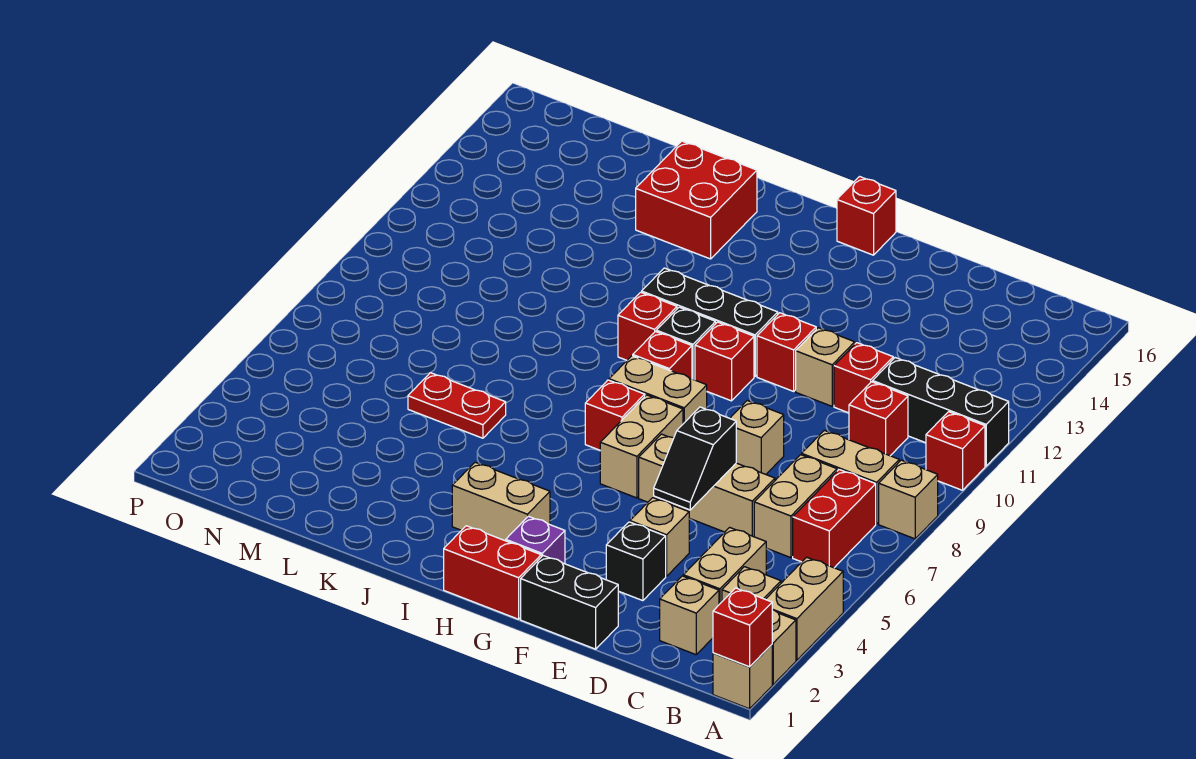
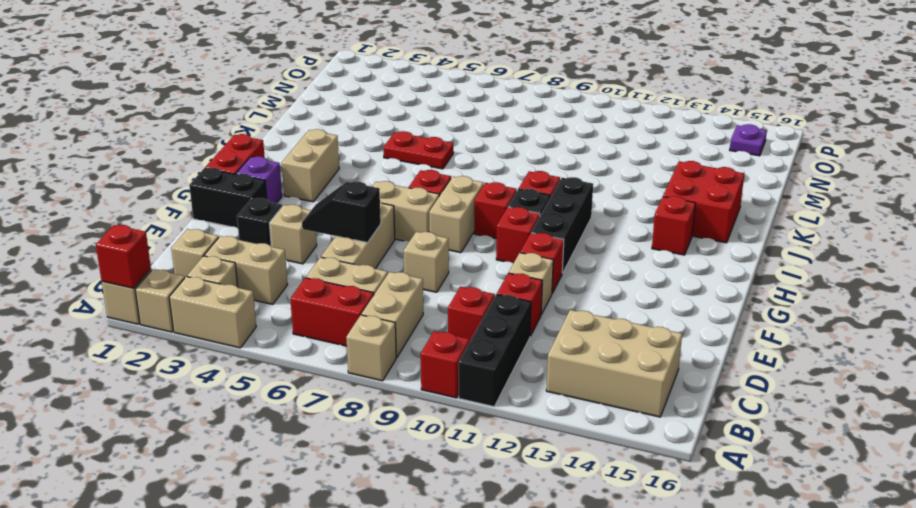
none -> tan brick B13:C15 level 1
black brick E1:F1 level 1 -> black brick F1:F2 level 1
red brick G16 level 1 -> red brick I14 level 1
red plate K6:L6 level 1 -> red plate K5:K6 level 1
none -> purple plate O15 level 1

